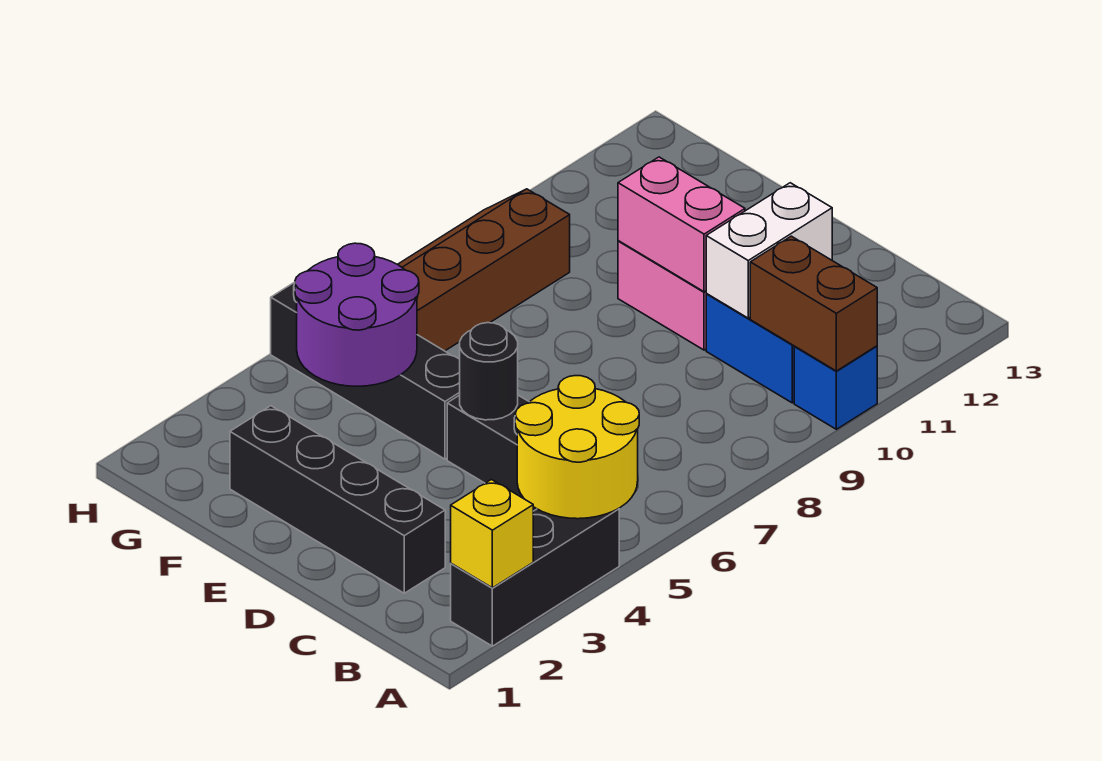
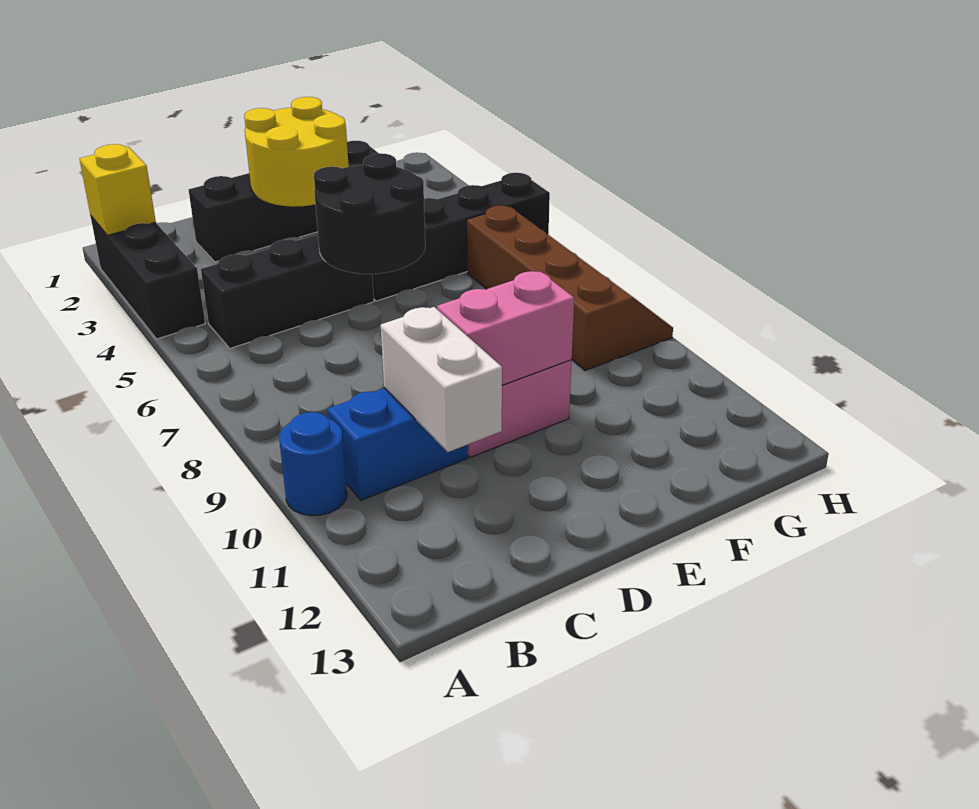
yellow round brick A4:B5 level 2 -> yellow round brick D2:E3 level 2
blue brick A10 level 1 -> blue round brick A10 level 1
brown brick A10:B10 level 2 -> none
black round brick D5 level 2 -> black round brick D5:E6 level 2
purple round brick F4:G5 level 2 -> none

